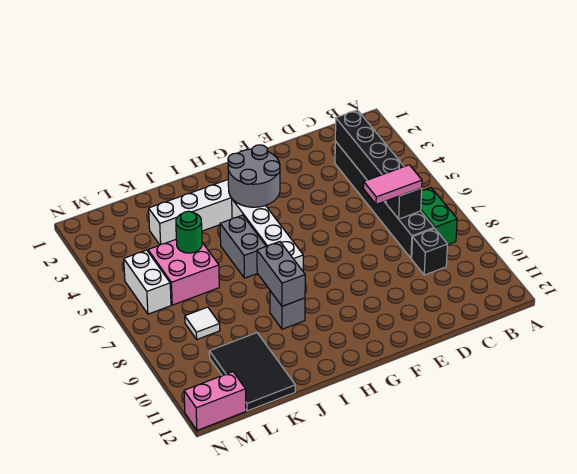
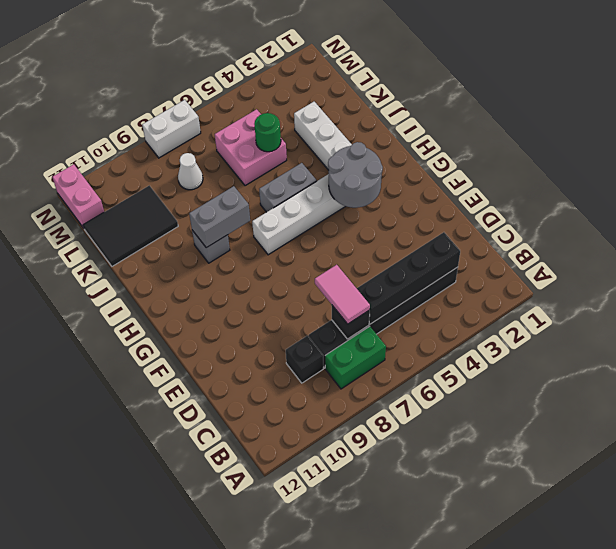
white tile L8 level 1 -> white cone L8 level 1
white brick M5:M6 level 1 -> white brick N7:N8 level 1

